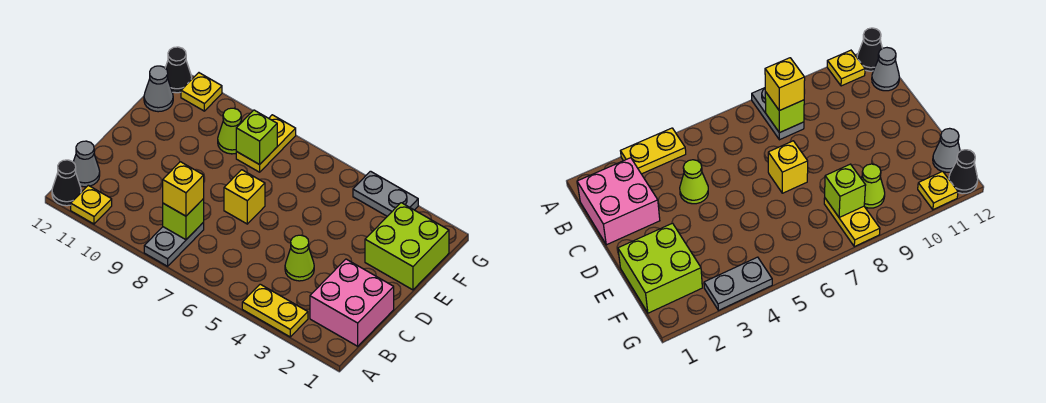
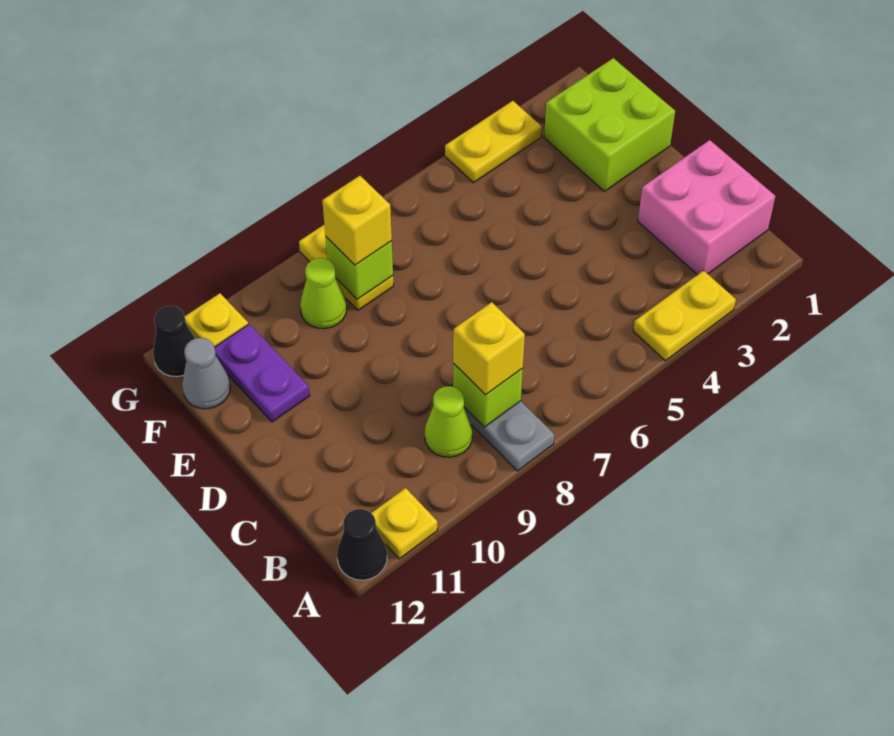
grey cone B12 level 1 -> none
lime cone C4 level 1 -> lime cone B9 level 1
yellow brick D7 level 1 -> yellow brick F8 level 3
none -> purple plate E11:F11 level 1
grey plate G3:G4 level 1 -> yellow plate G3:G4 level 1

